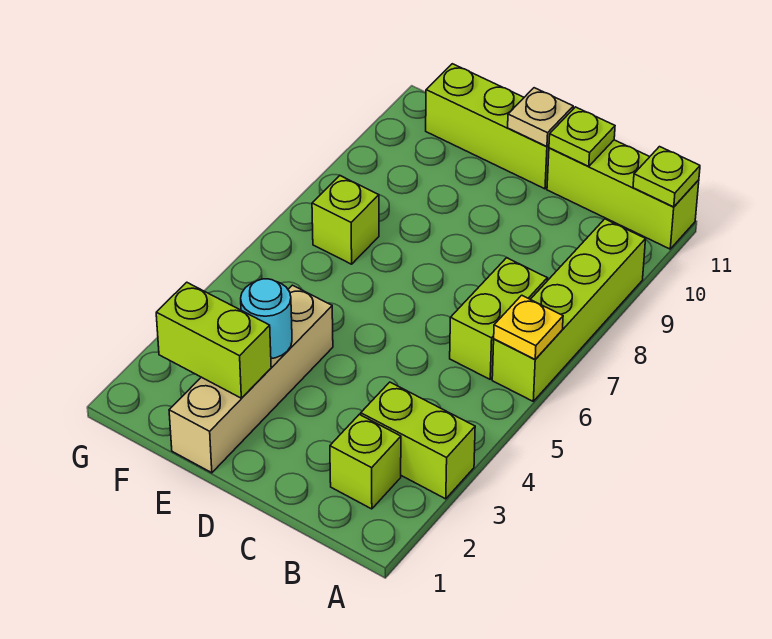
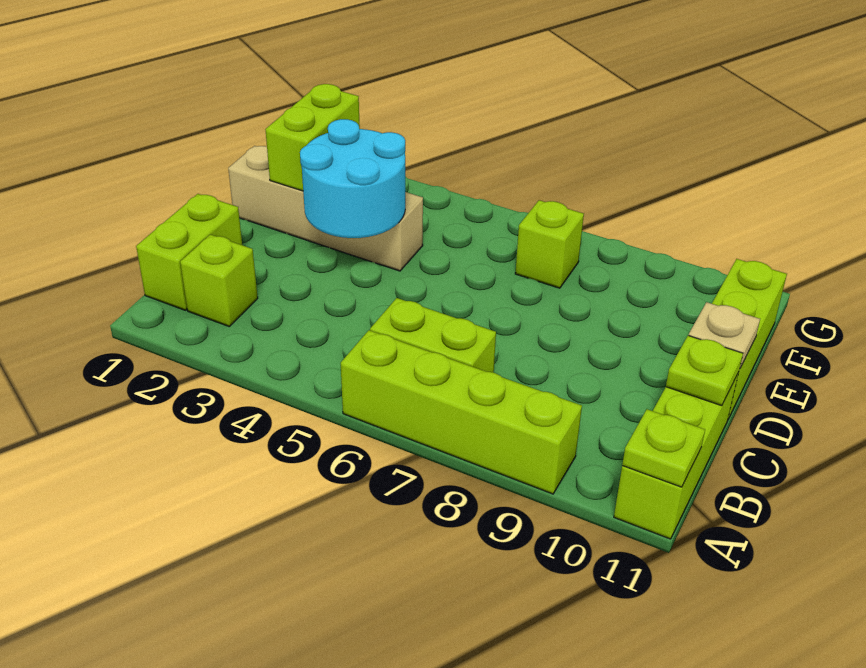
lime brick A3:B3 level 1 -> lime brick B1:C1 level 1
yellow plate A6 level 2 -> none
cyan round brick E3 level 2 -> cyan round brick D3:E4 level 2

